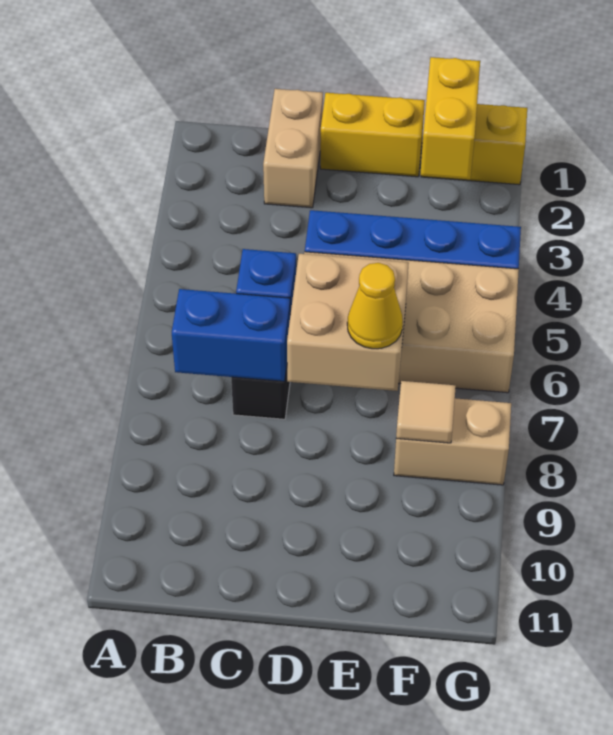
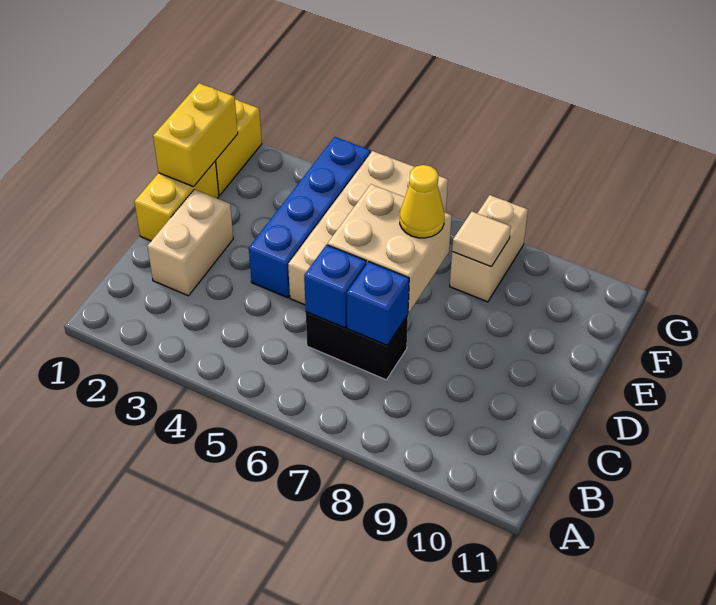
blue brick B7:C7 level 2 -> blue brick C7 level 2
tan brick C1:C2 level 1 -> tan brick C2:D2 level 1
yellow brick F1:F2 level 2 -> yellow brick E1:F1 level 2

